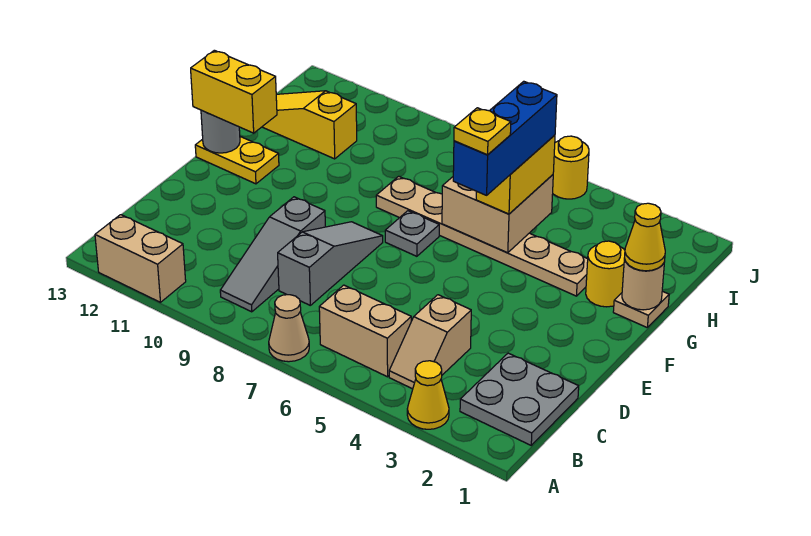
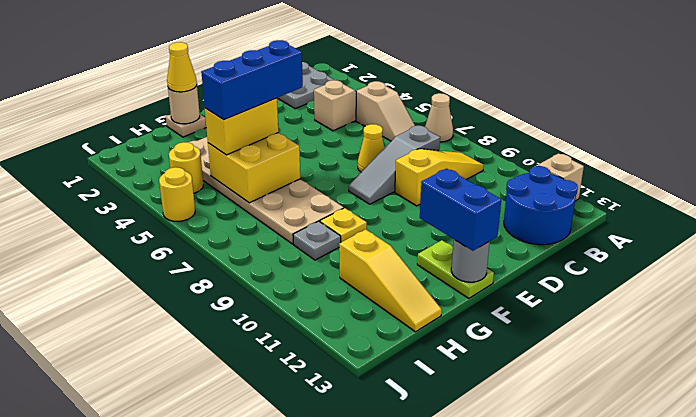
yellow cone A3 level 1 -> yellow cone D7 level 1
tan brick A11:A12 level 1 -> tan brick A12 level 1
tan brick B5:B6 level 1 -> tan slope B5:B6 level 1 top 5
grey slope B9:D9 level 1 top D -> yellow slope B9:D9 level 1 top D
none -> blue round brick B12:C13 level 1
yellow plate F5 level 5 -> yellow plate G9 level 1
grey plate F7 level 1 -> grey plate H9 level 1
yellow plate F12:F13 level 1 -> lime plate F12:F13 level 1
yellow brick F12:F13 level 3 -> blue brick F12:F13 level 3
yellow round brick G2 level 1 -> yellow round brick I4 level 1
tan plate G3:G8 level 1 -> tan plate G3:H8 level 1
tan brick G5:H6 level 2 -> yellow brick G5:H6 level 2

